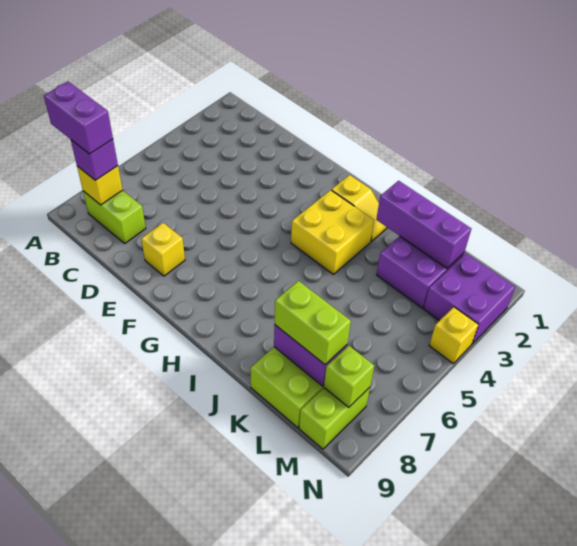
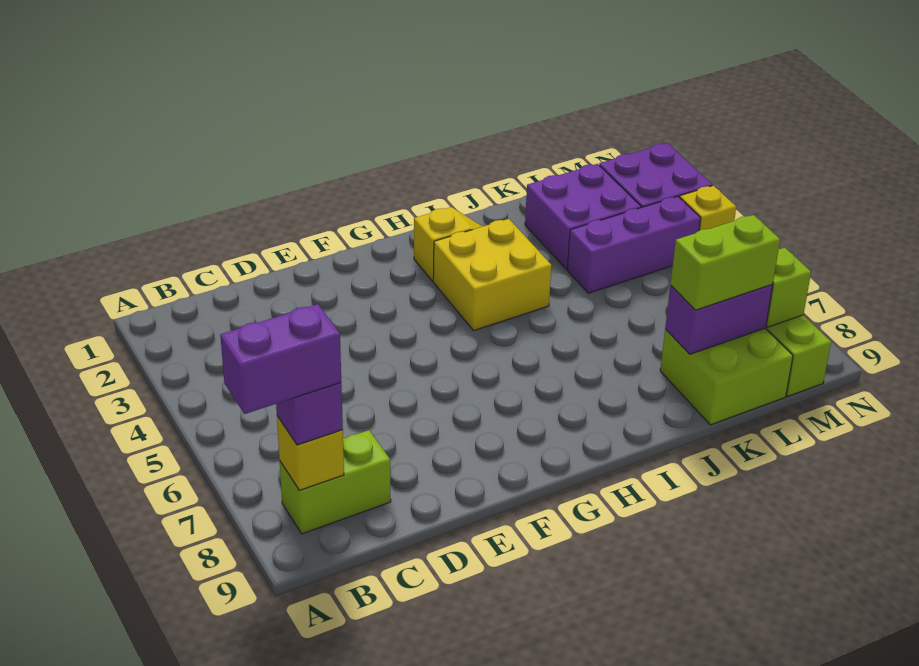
yellow brick E8 level 1 -> none
purple brick J2:L2 level 2 -> purple brick K4:M4 level 1

